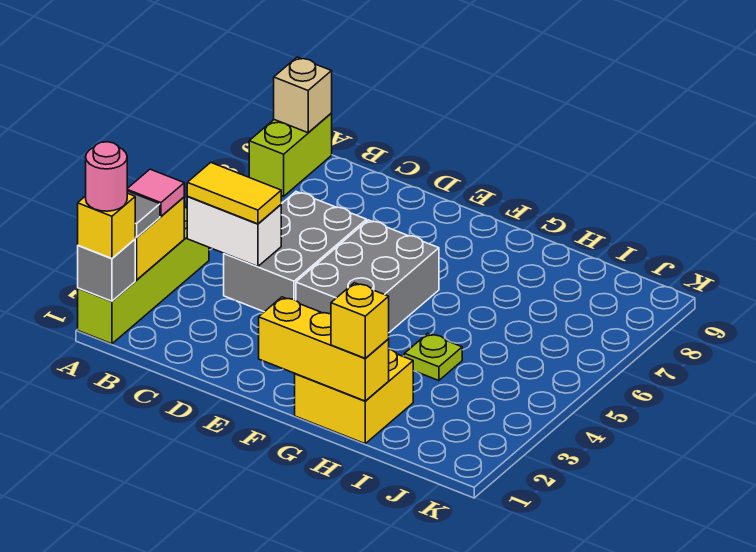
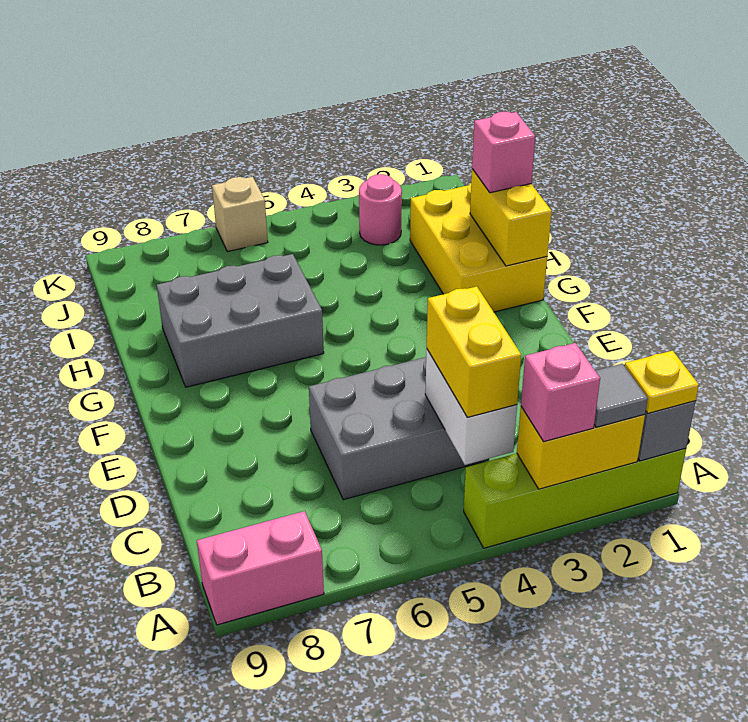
yellow brick A1 level 3 -> yellow plate A1 level 3
pink round brick A1 level 4 -> pink round brick J3 level 1
pink tile A3 level 3 -> pink brick A3 level 3
lime brick A8:A9 level 1 -> pink brick A8:A9 level 1
tan brick A9 level 2 -> tan brick K6 level 1
yellow tile B4:C4 level 3 -> yellow brick B4:C4 level 3
grey brick E4:F6 level 1 -> grey brick G6:H8 level 1
yellow brick F1:H1 level 2 -> yellow brick G1:H1 level 2
yellow brick G1:H2 level 1 -> yellow brick G1:I2 level 1
yellow brick H1 level 3 -> pink brick H1 level 3
lime plate H4 level 1 -> none

